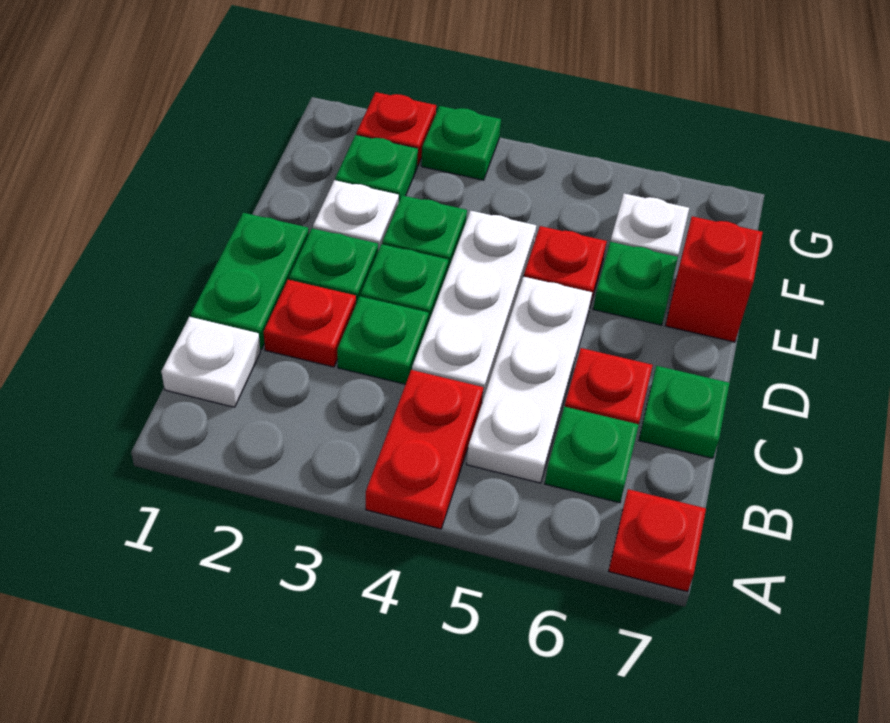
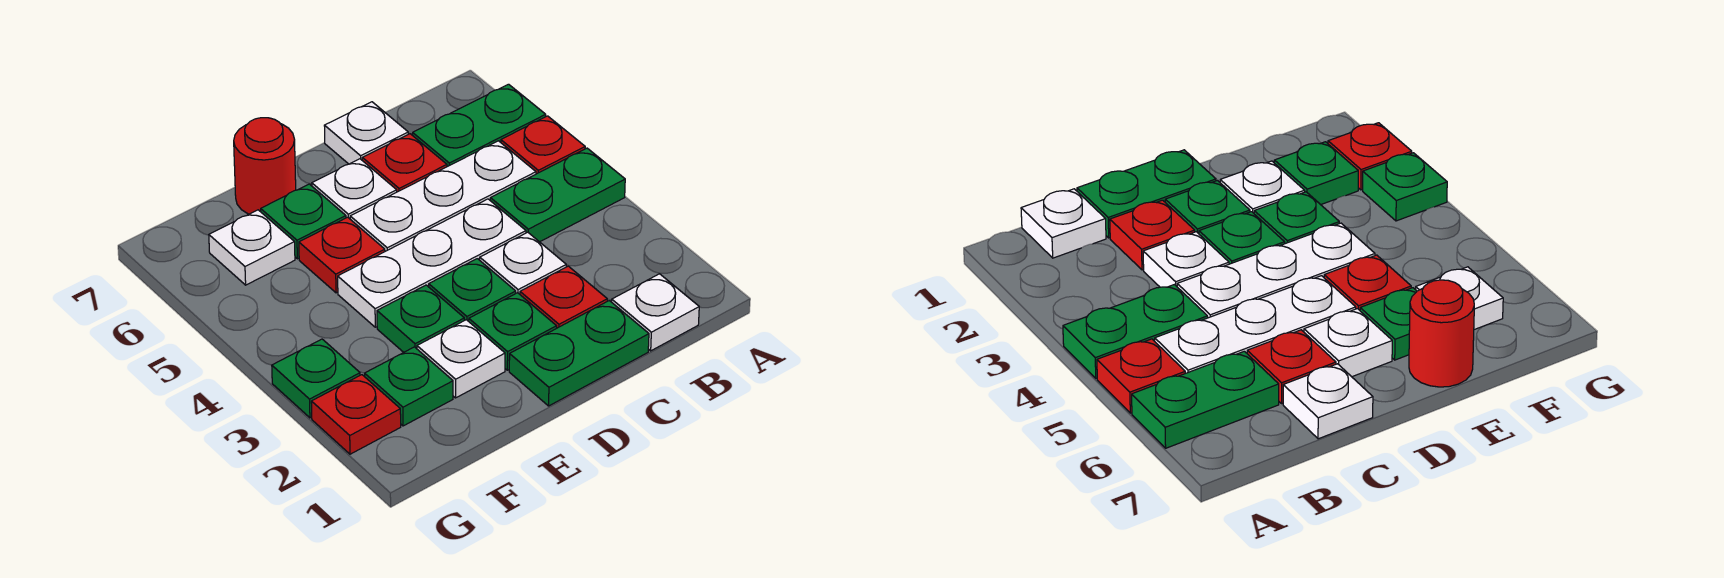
red plate A4:B4 level 1 -> green plate A4:B4 level 1
red plate A7 level 1 -> red plate A5 level 1
green plate B6 level 1 -> green plate A6:B6 level 1
green plate C3 level 1 -> white plate C3 level 1
green plate C7 level 1 -> white plate C7 level 1
none -> white plate D6 level 1
red brick E7 level 1 -> red round brick E7 level 1

